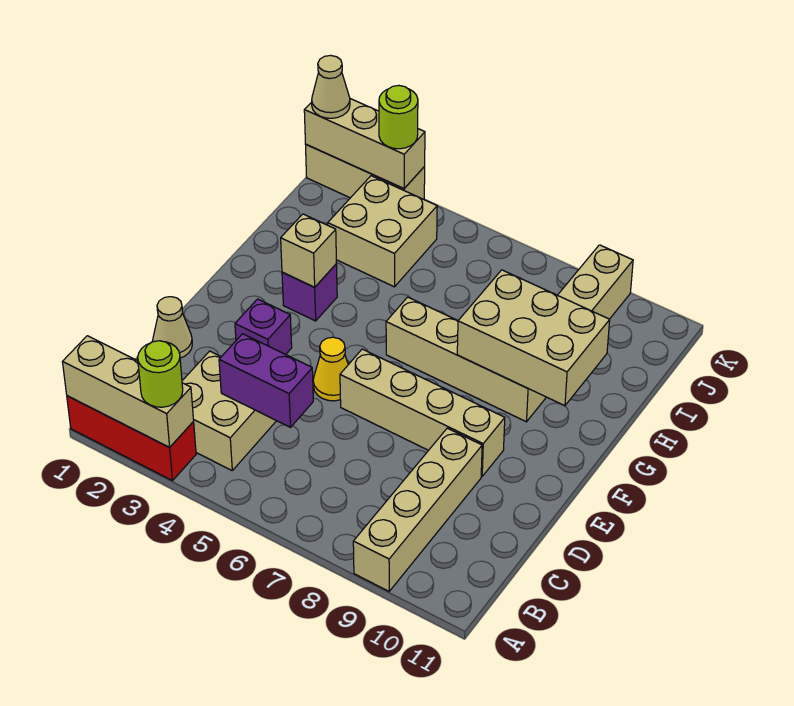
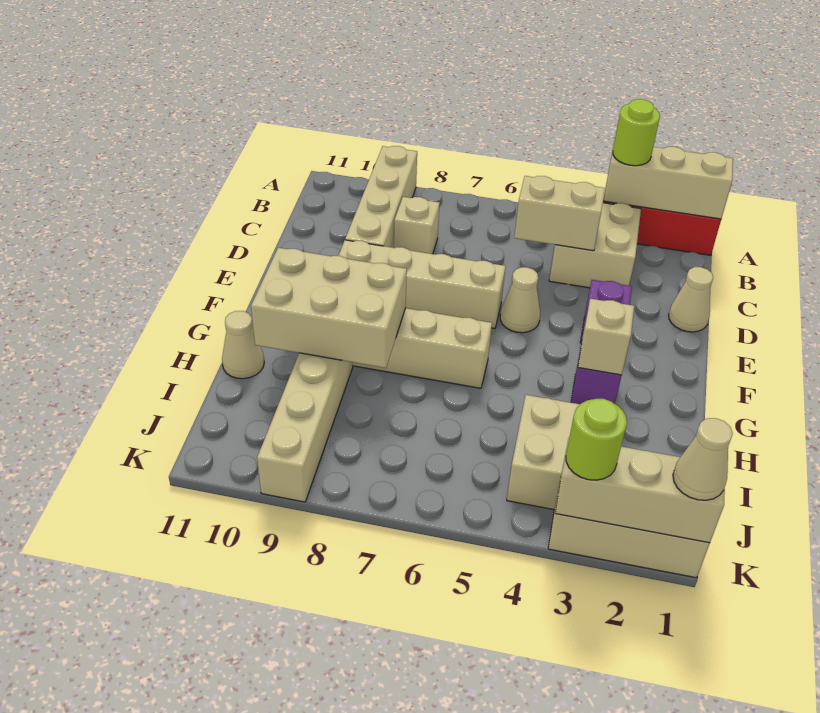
purple brick C4:C5 level 2 -> tan brick C4:C5 level 2
none -> tan brick C8 level 1
yellow cone E5 level 1 -> tan cone E5 level 1
none -> tan cone H11 level 1

